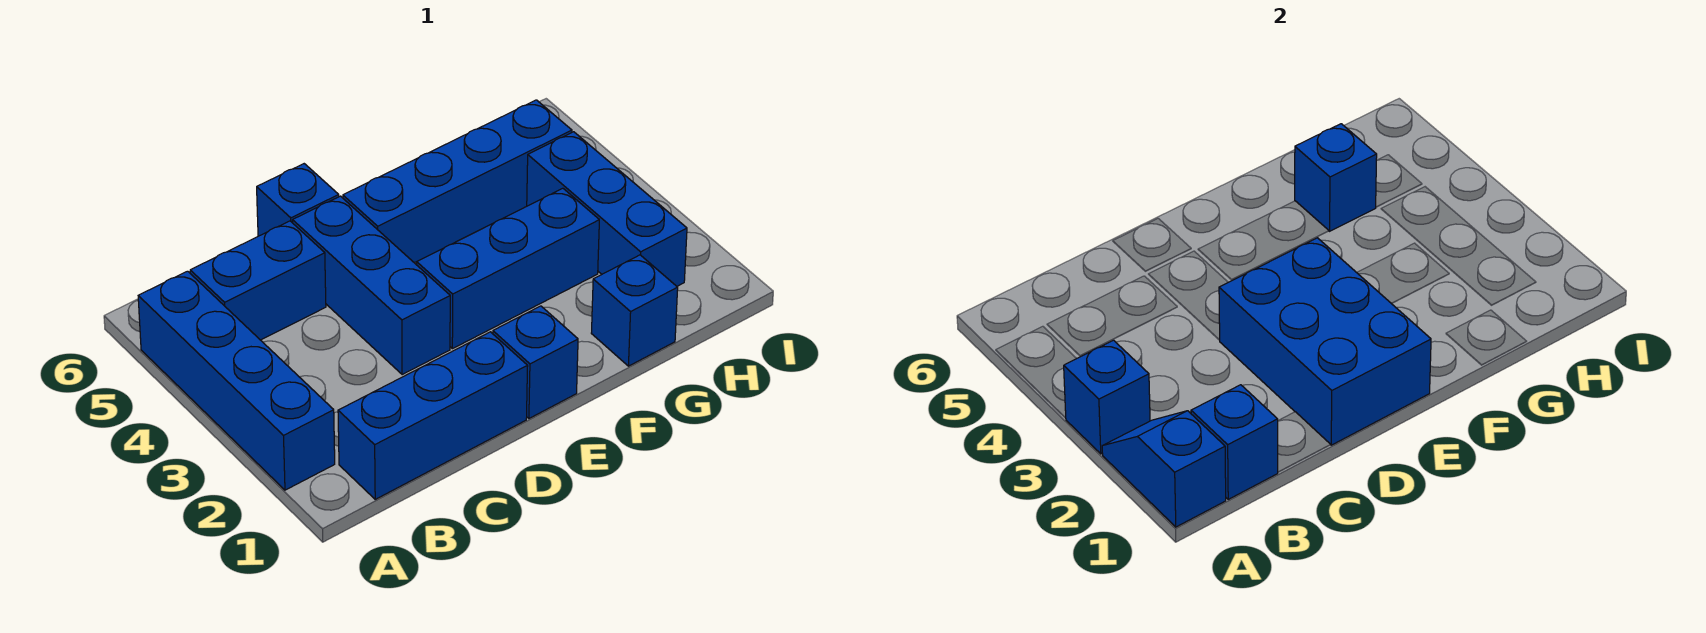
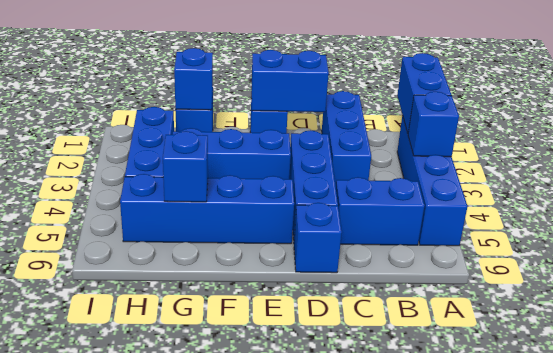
blue slope A1:A2 level 2 top 1 -> blue brick A1:A2 level 2
blue brick B1:D1 level 1 -> blue brick C1:C3 level 1
blue brick B1 level 2 -> blue brick G1 level 2
blue brick D1:E3 level 2 -> blue brick D1:E1 level 2

